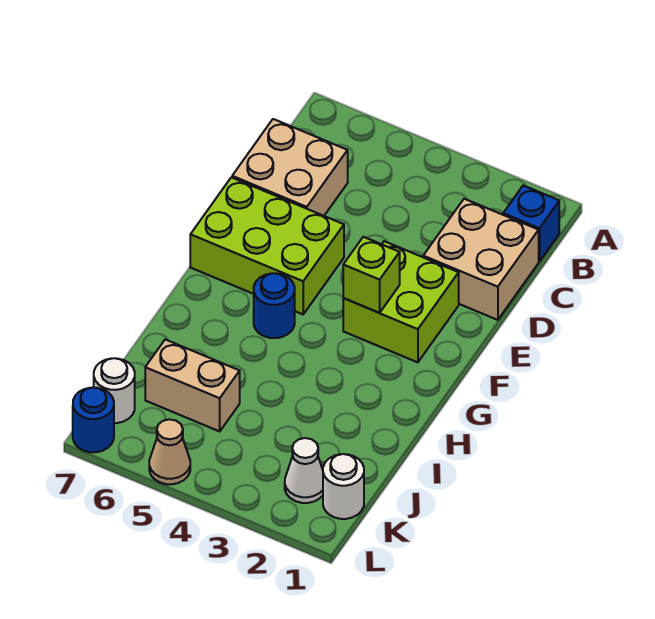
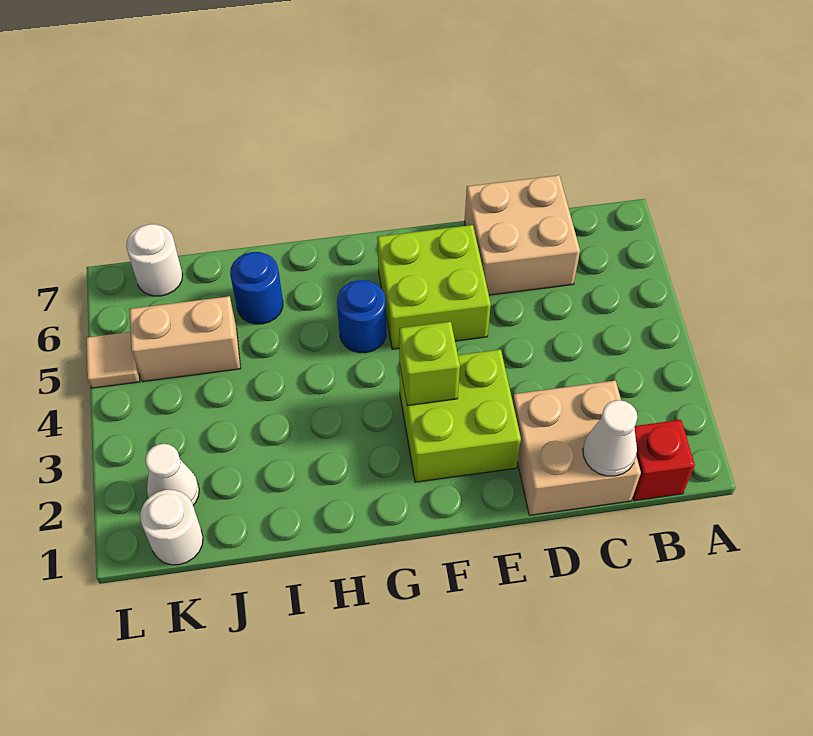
blue brick B1 level 1 -> red brick B1 level 1
none -> white cone C1 level 2
lime brick E5:F7 level 1 -> lime brick E5:F6 level 1
tan brick J5:J6 level 1 -> tan brick J5:K5 level 1
tan cone L5 level 1 -> tan tile L5 level 1
blue round brick L7 level 1 -> blue round brick I6 level 1

